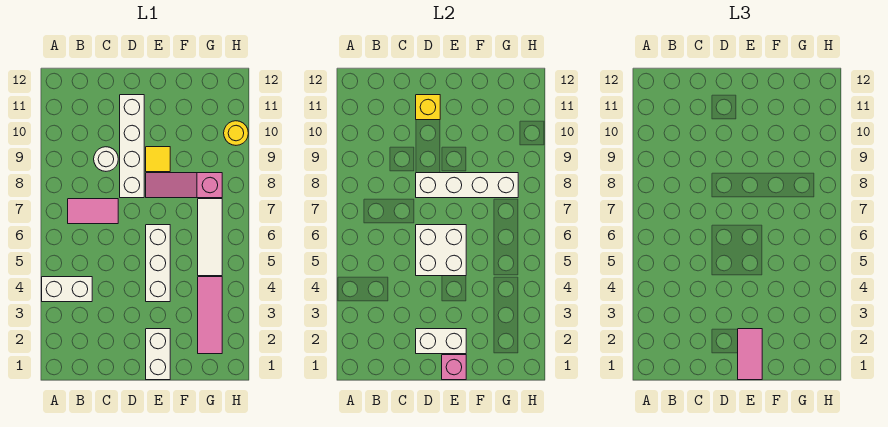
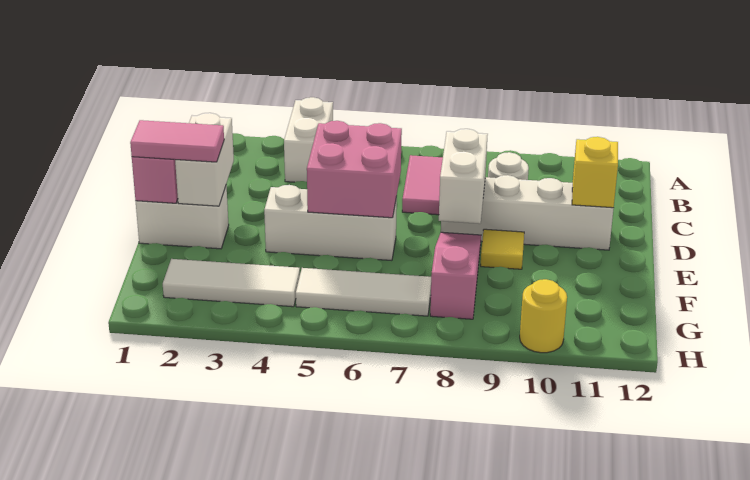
white brick D5:E6 level 2 -> pink brick D5:E6 level 2
white brick D8:G8 level 2 -> white brick D8:E8 level 2
pink tile G2:G4 level 1 -> white tile G2:G4 level 1

